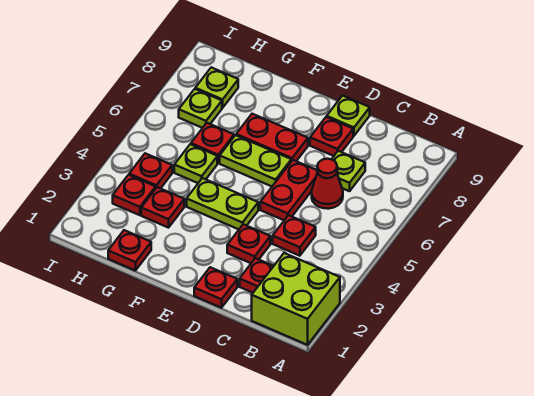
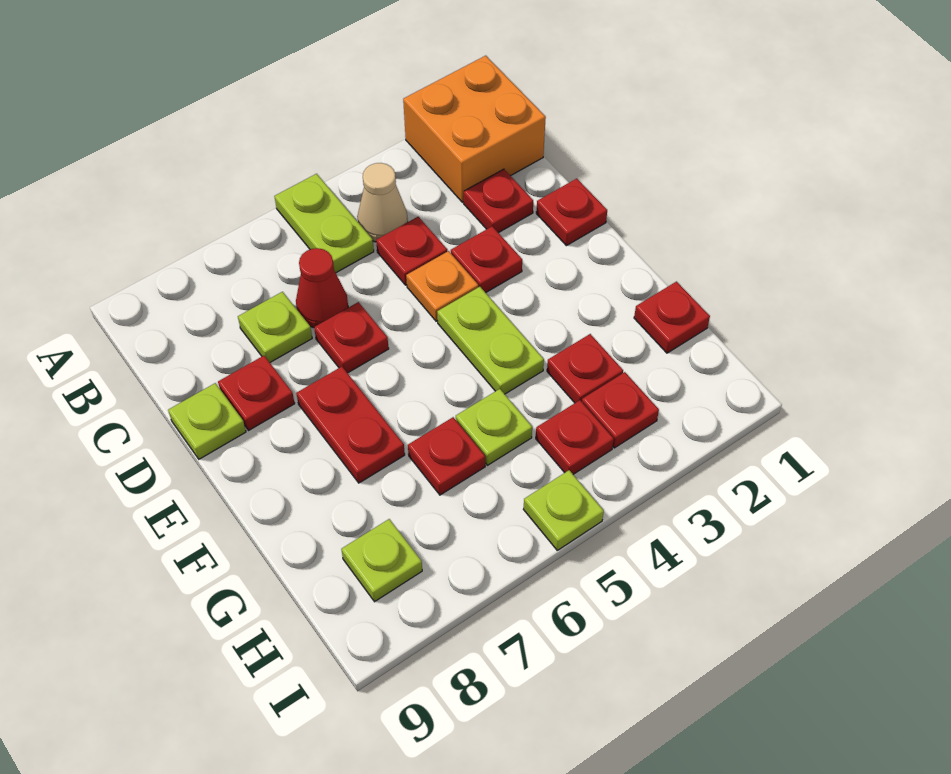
lime brick A1:B2 level 1 -> orange brick A1:B2 level 1
none -> tan cone B4 level 1
none -> orange plate D4 level 1
red plate D5:D6 level 1 -> red plate D6 level 1
lime plate E6:F6 level 1 -> lime plate A5:B5 level 1
lime plate H7 level 1 -> lime plate I5 level 1

